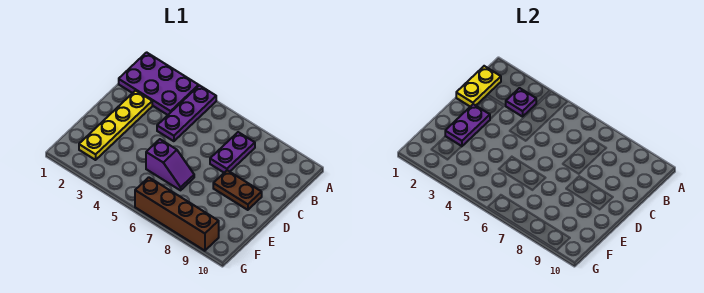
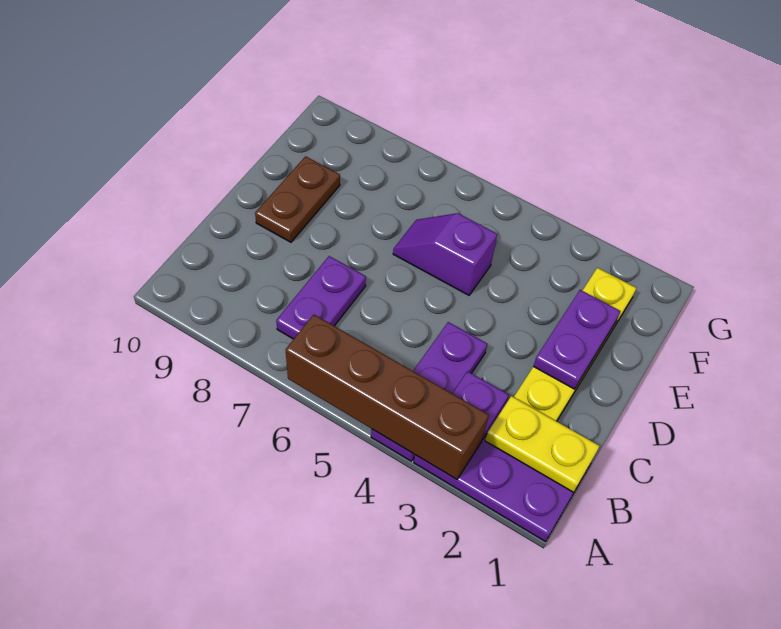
yellow plate B1:C1 level 2 -> yellow plate B1:B2 level 2
brown plate D8:D9 level 1 -> brown plate D9:E9 level 1
brown brick G6:G9 level 1 -> brown brick A3:A6 level 2

